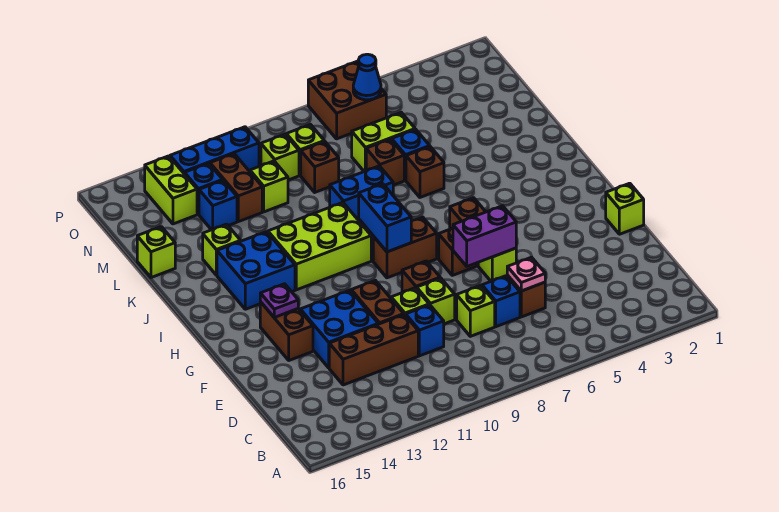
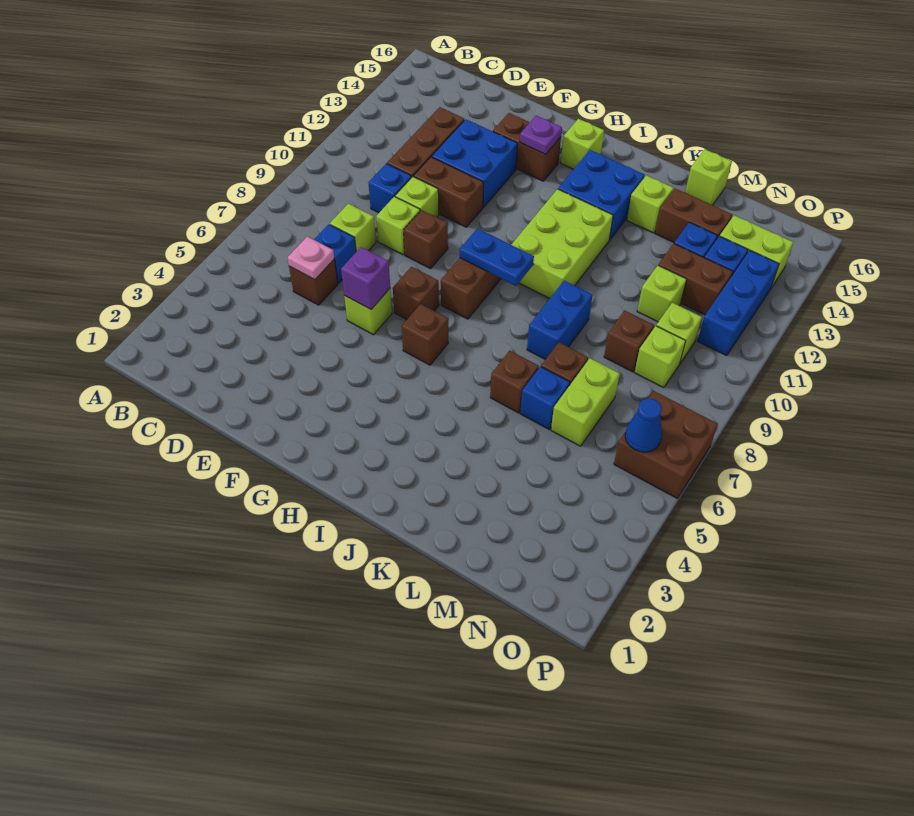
lime brick F1 level 1 -> lime brick H15 level 1
purple brick F6:F7 level 2 -> purple brick F6 level 2
blue brick H9:I9 level 2 -> blue plate H9:I9 level 2
none -> brown brick L14:M14 level 1

